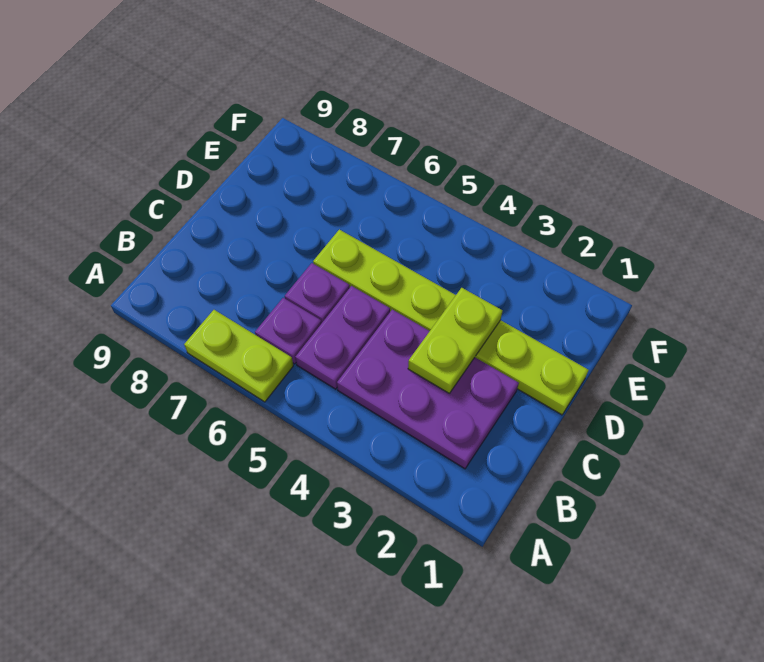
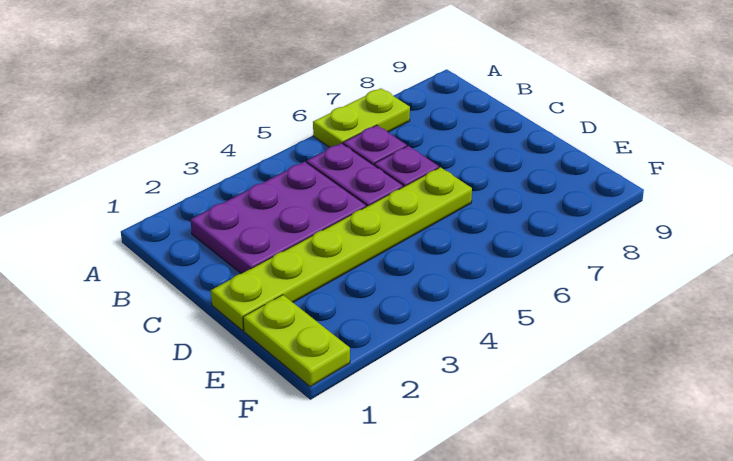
lime plate C3:D3 level 2 -> lime plate E1:F1 level 1

